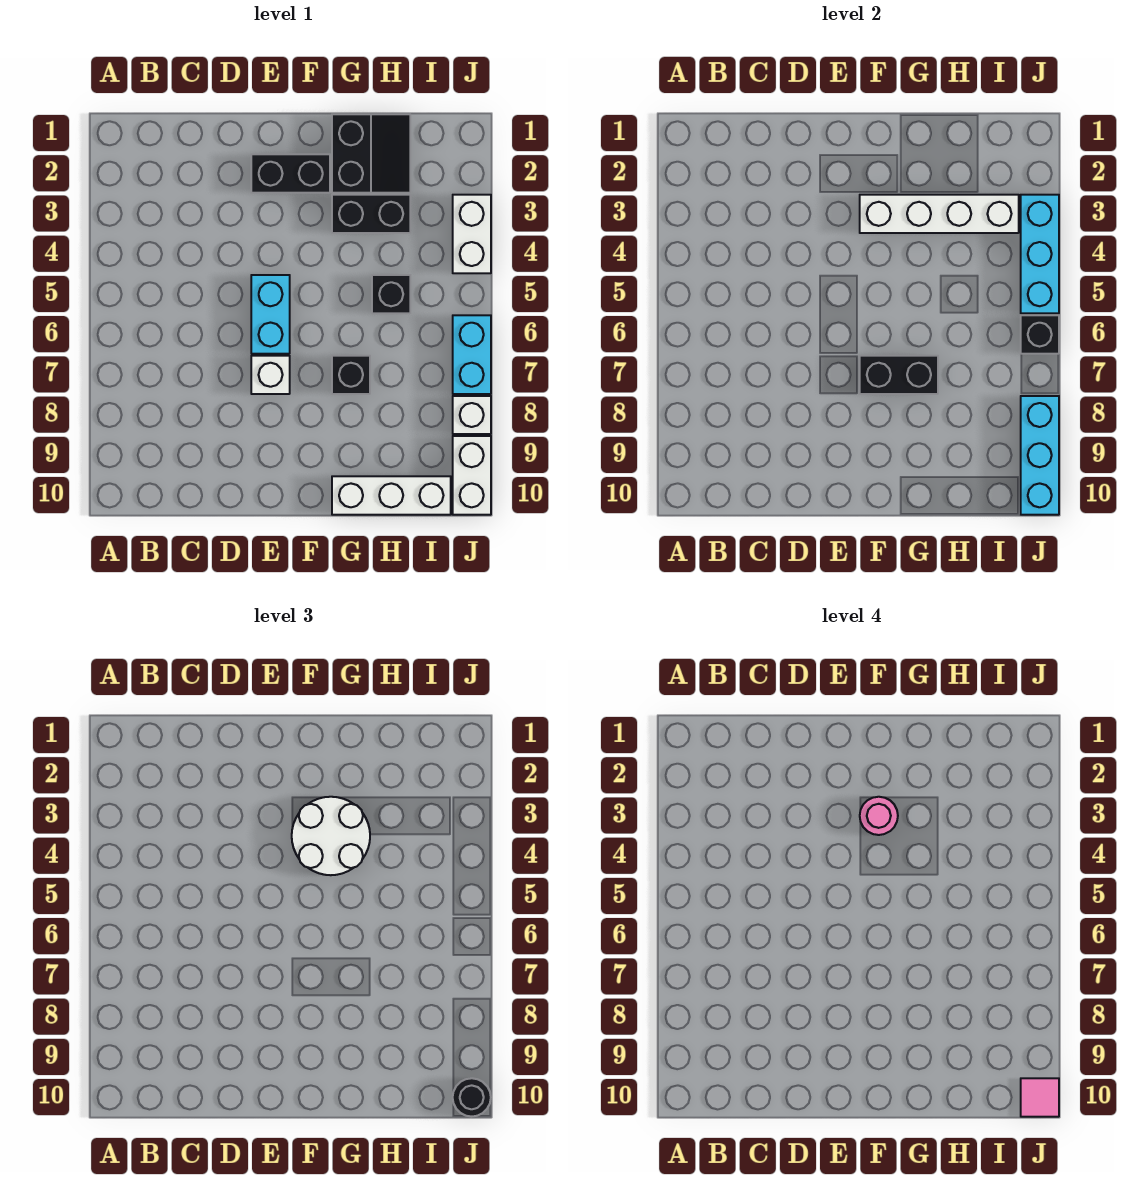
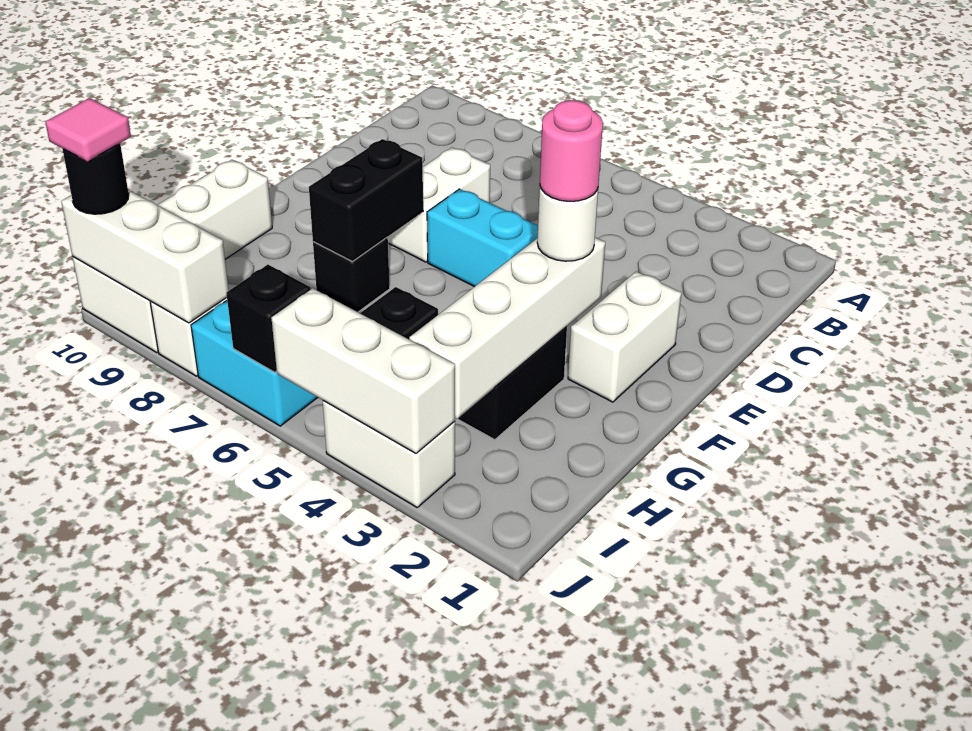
black brick E2:F2 level 1 -> white brick E2:F2 level 1
white brick E7 level 1 -> white brick D7:E7 level 1
white round brick F3:G4 level 3 -> white round brick F3 level 3
black slope G1:H2 level 1 top G -> none
cyan brick J3:J5 level 2 -> white brick J3:J5 level 2
cyan brick J8:J10 level 2 -> white brick J8:J10 level 2

